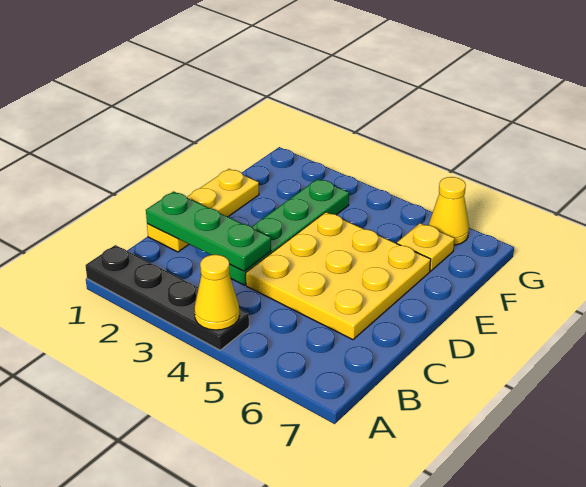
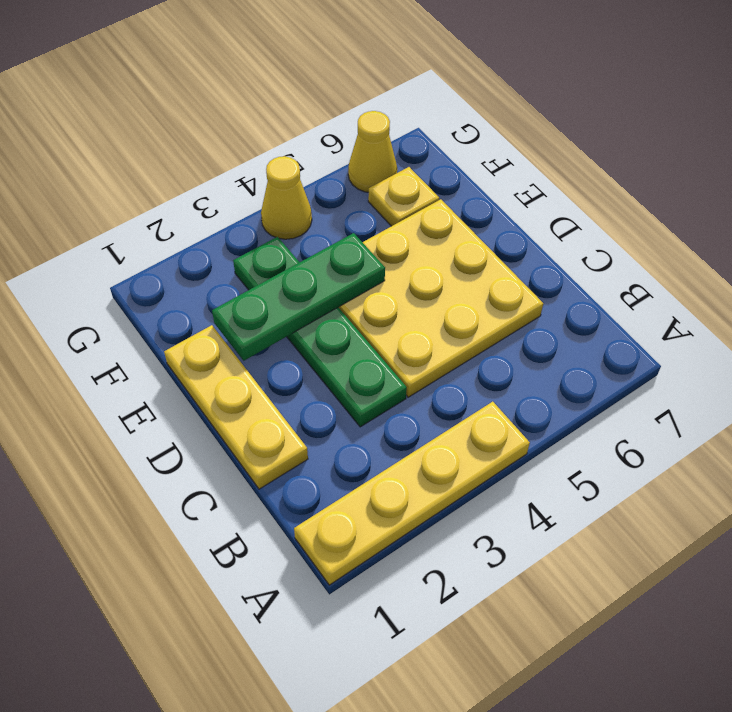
black plate A1:A4 level 1 -> yellow plate A1:A4 level 1
yellow cone A4 level 2 -> yellow cone G4 level 1
green plate C1:C3 level 2 -> green plate E2:E4 level 2

